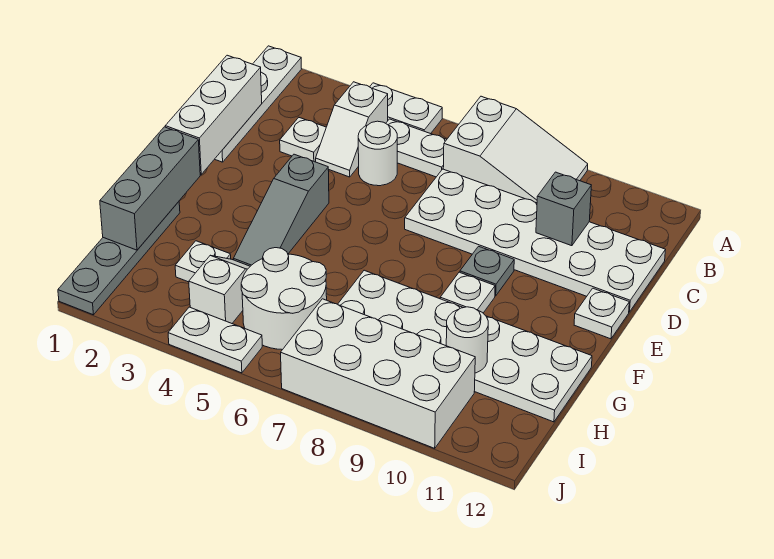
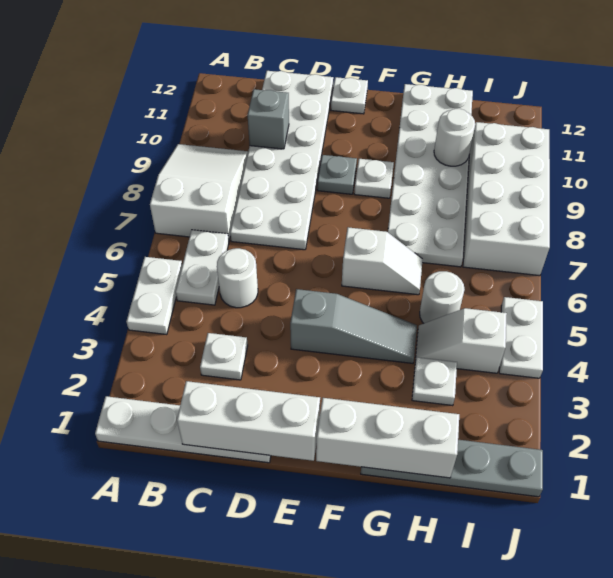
white slope B4:C4 level 1 top B -> white slope F6:G6 level 1 top F
grey brick F1:H1 level 2 -> white brick F1:H1 level 2
white round brick H5:I6 level 1 -> white round brick H5 level 1

